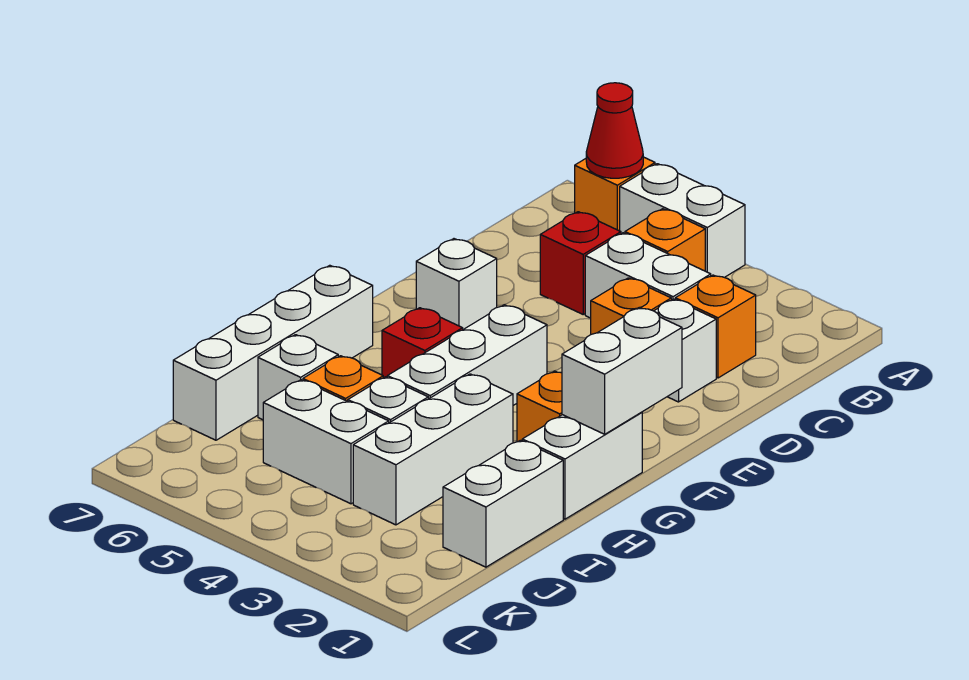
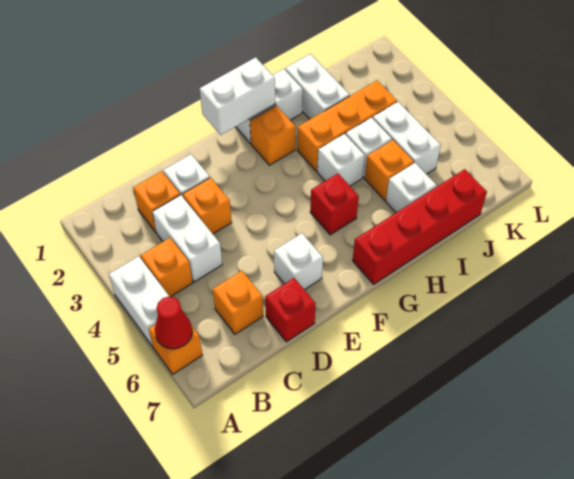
red brick C5 level 1 -> red brick D7 level 1
none -> orange brick C6 level 1
white brick F4:H4 level 1 -> white brick H4 level 1
white brick G7:J7 level 1 -> red brick G7:J7 level 1
white brick H3:J3 level 1 -> orange brick H3:J3 level 1
white brick I1:J1 level 1 -> white brick I1:I2 level 1

